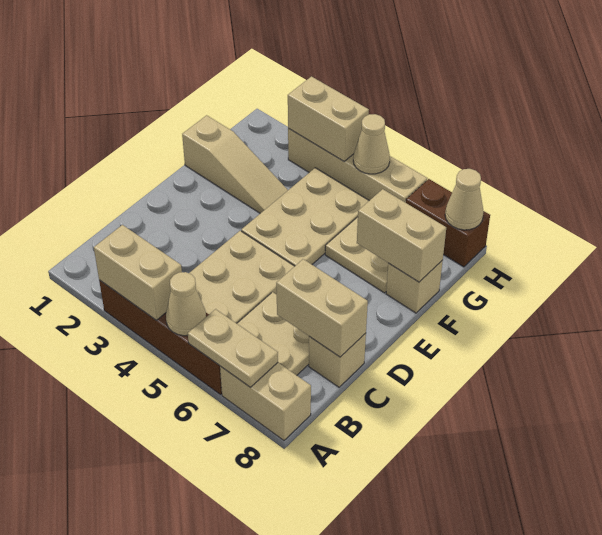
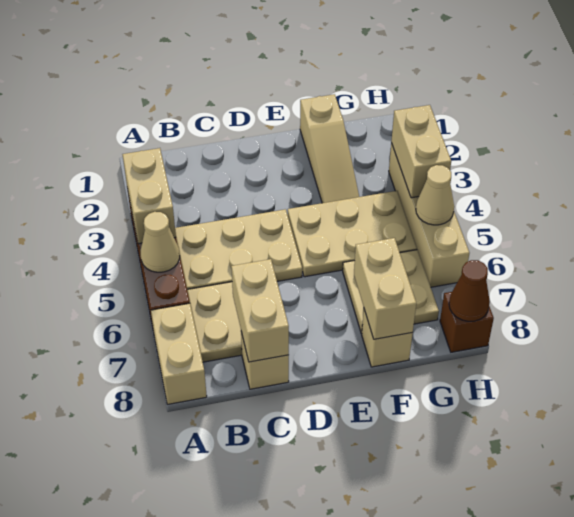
tan plate A6:A7 level 2 -> none
brown brick H7:H8 level 1 -> brown brick H8 level 1
tan cone H8 level 2 -> brown cone H8 level 2

